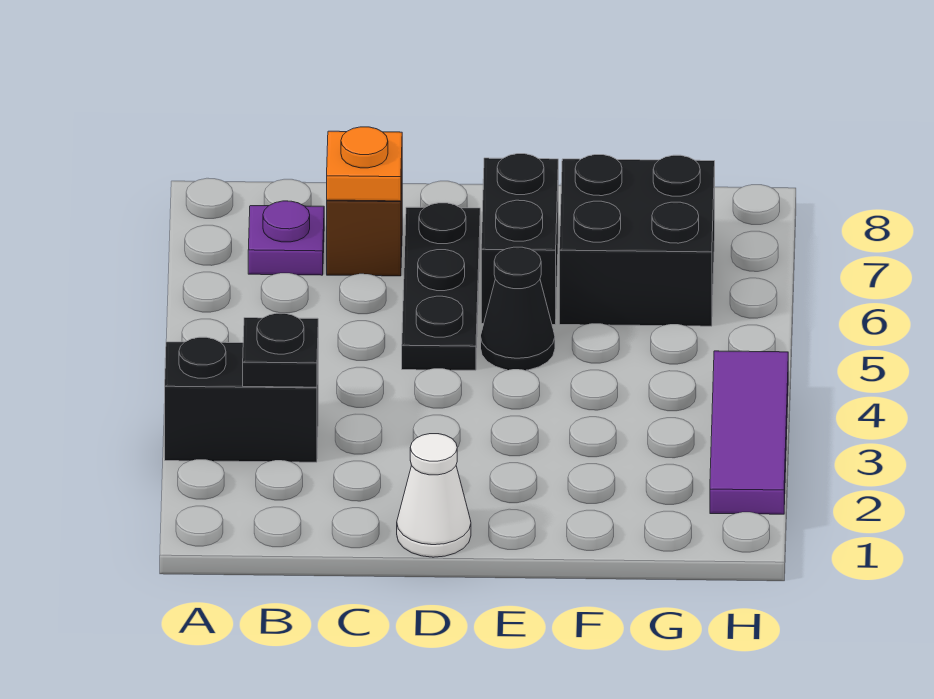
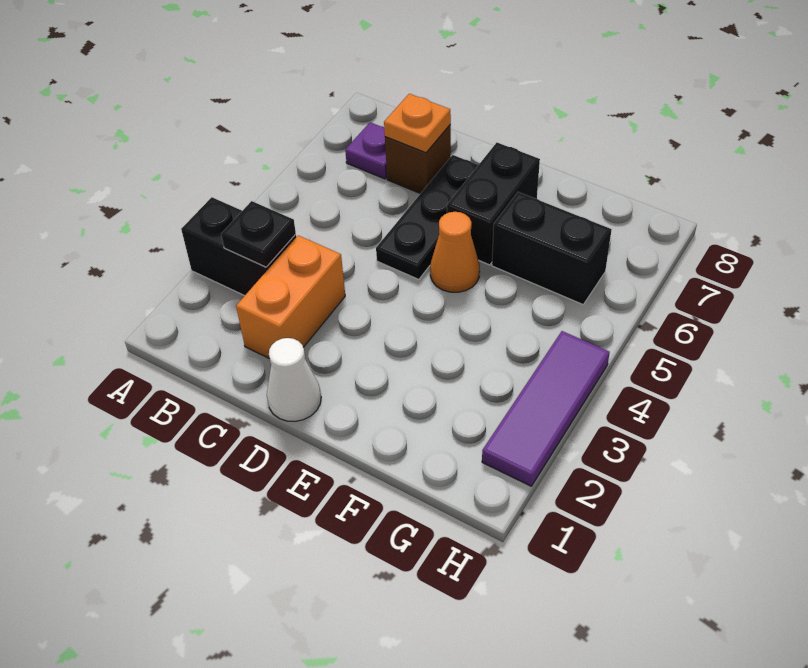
none -> orange brick C2:C3 level 1
black cone E5 level 1 -> orange cone E5 level 1
black brick F6:G7 level 1 -> black brick F6:G6 level 1

